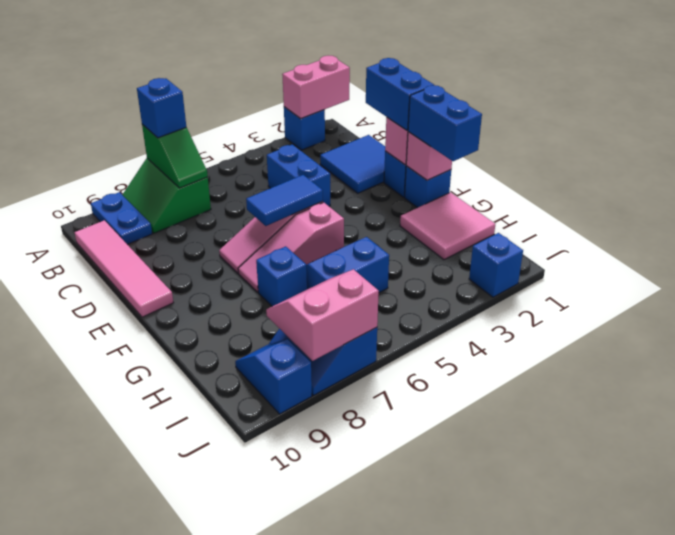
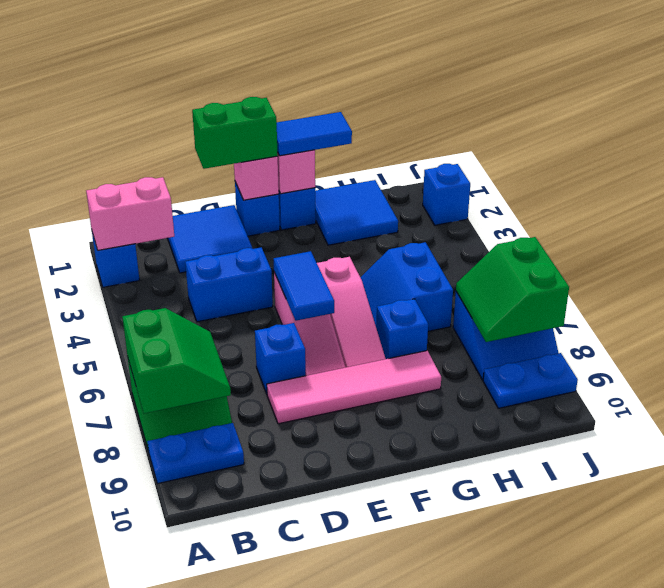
pink brick A1:A2 level 2 -> pink brick A2:B2 level 2
green slope A7:B7 level 2 top A -> green slope A7:B8 level 2 top A
blue brick A7 level 3 -> blue brick D7 level 1
pink tile B10:E10 level 1 -> pink tile D8:G8 level 1
blue brick D1:E1 level 3 -> green brick D1:E1 level 3
blue brick F1:G1 level 3 -> blue tile F1:G1 level 3
pink tile G1:H2 level 1 -> blue tile G1:H2 level 1
pink slope I7:J8 level 2 top J -> green slope I7:J8 level 2 top J
blue slope I9:J9 level 1 top J -> blue plate I9:J9 level 1

